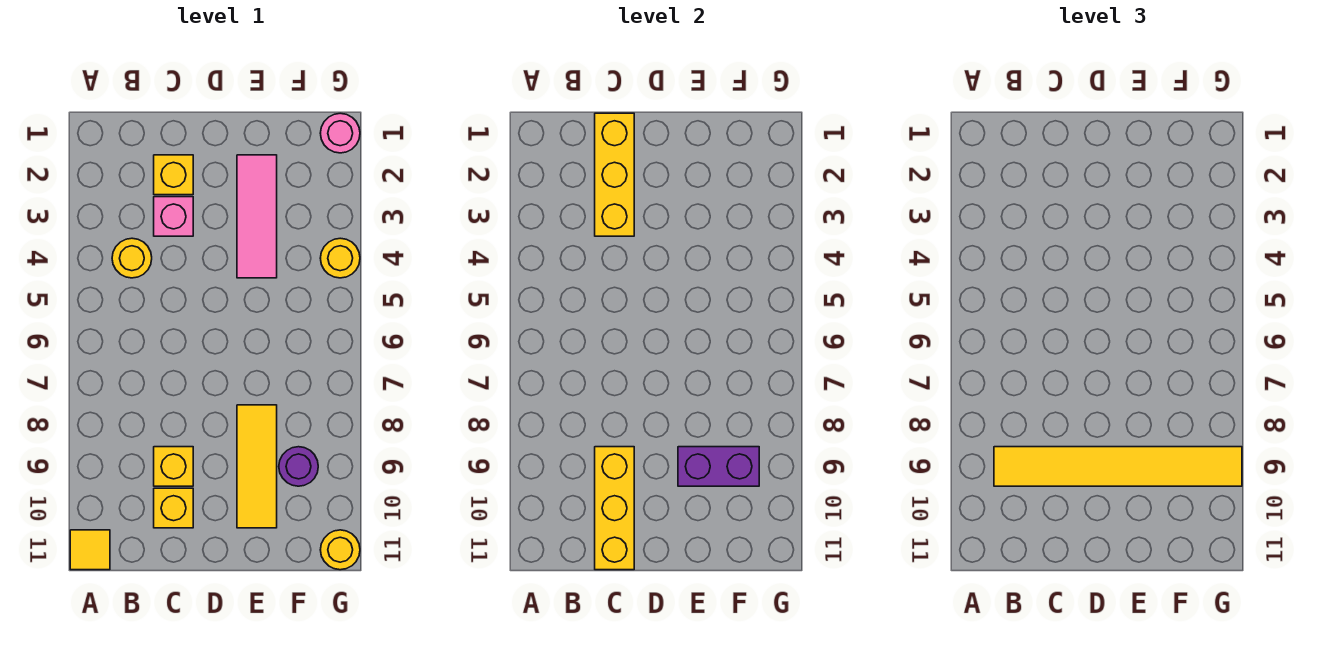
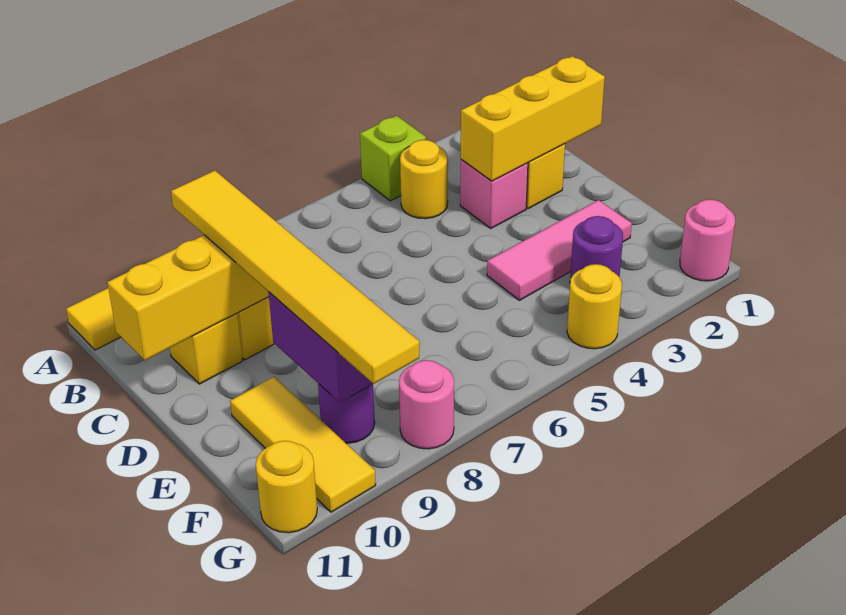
none -> lime brick A4 level 1
yellow tile E8:E10 level 1 -> yellow tile E10:G10 level 1
none -> purple round brick F3 level 1
none -> pink round brick G8 level 1

